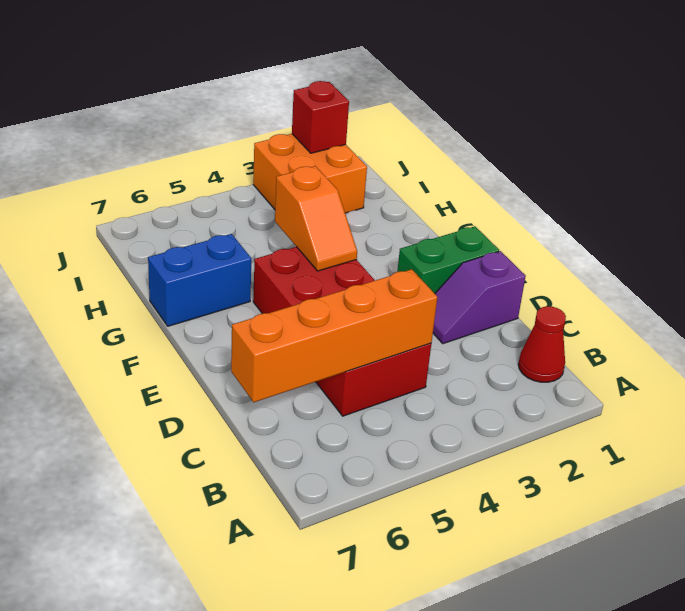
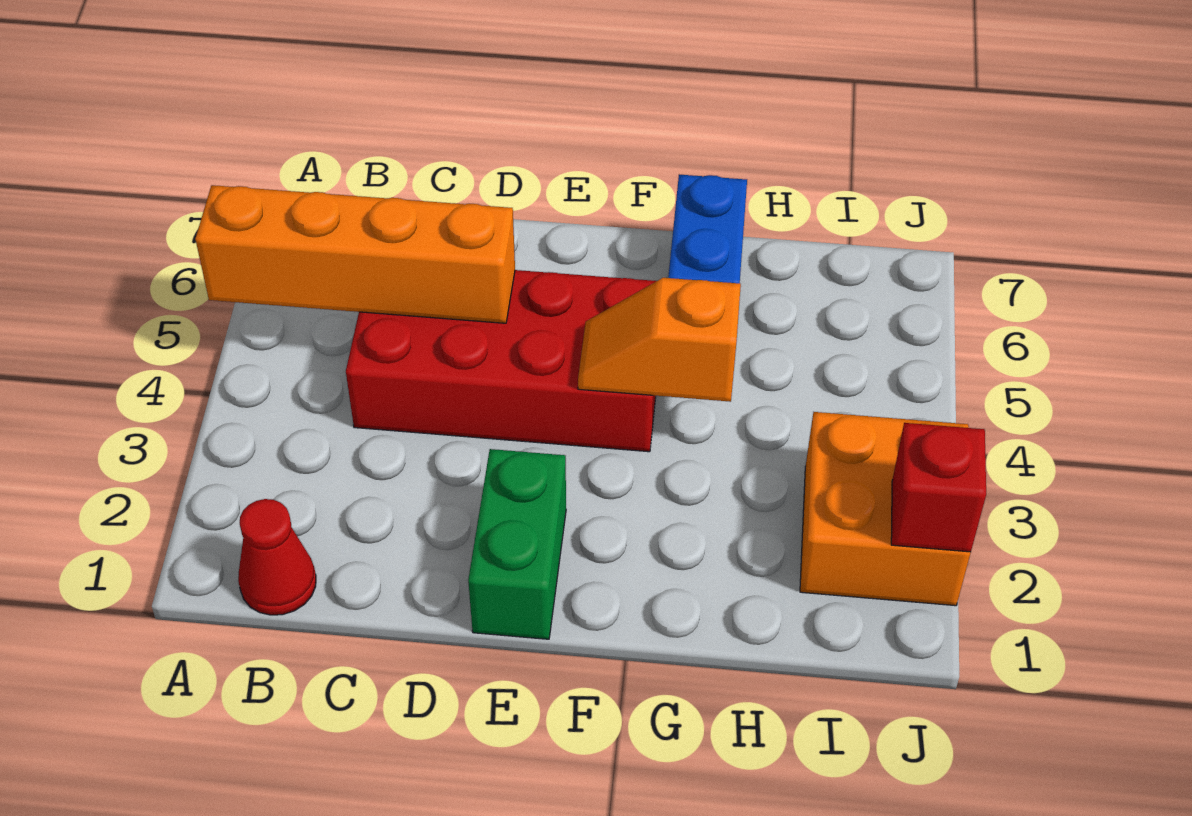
orange brick C4:C7 level 2 -> orange brick A5:D5 level 2
purple slope D1:D2 level 1 top 1 -> none

